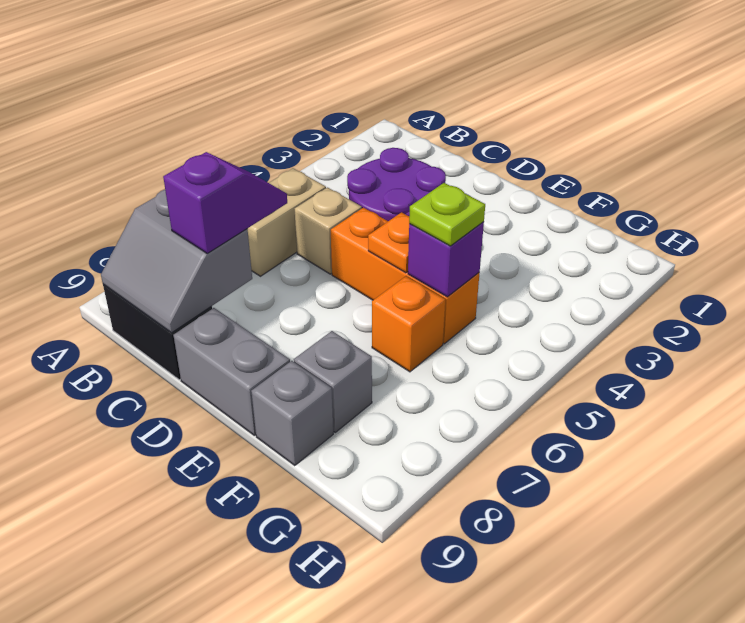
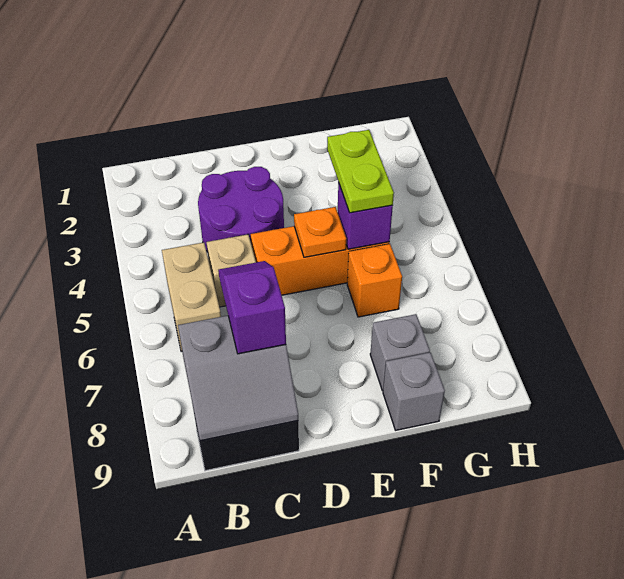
grey brick D9:E9 level 1 -> none
lime plate F5 level 3 -> lime plate F4:F5 level 3

